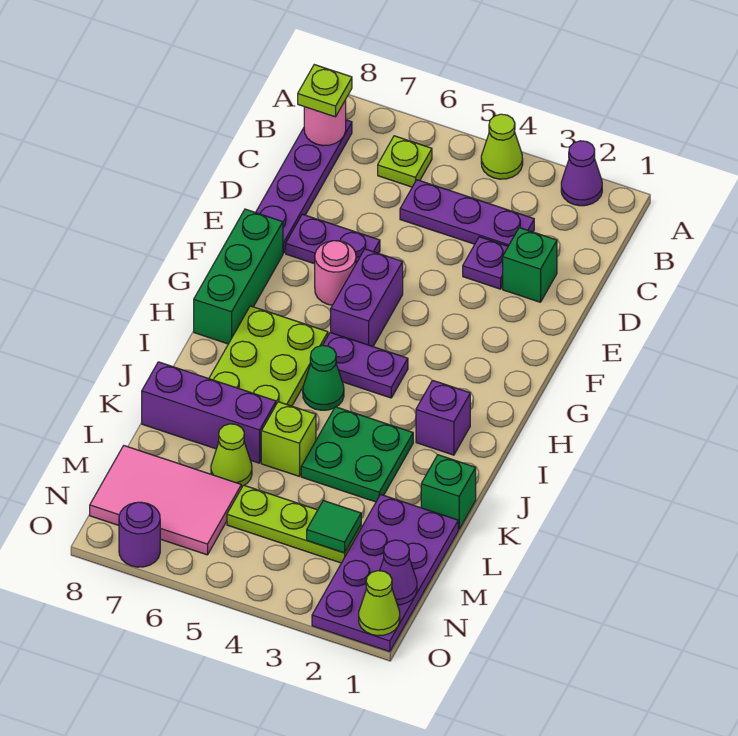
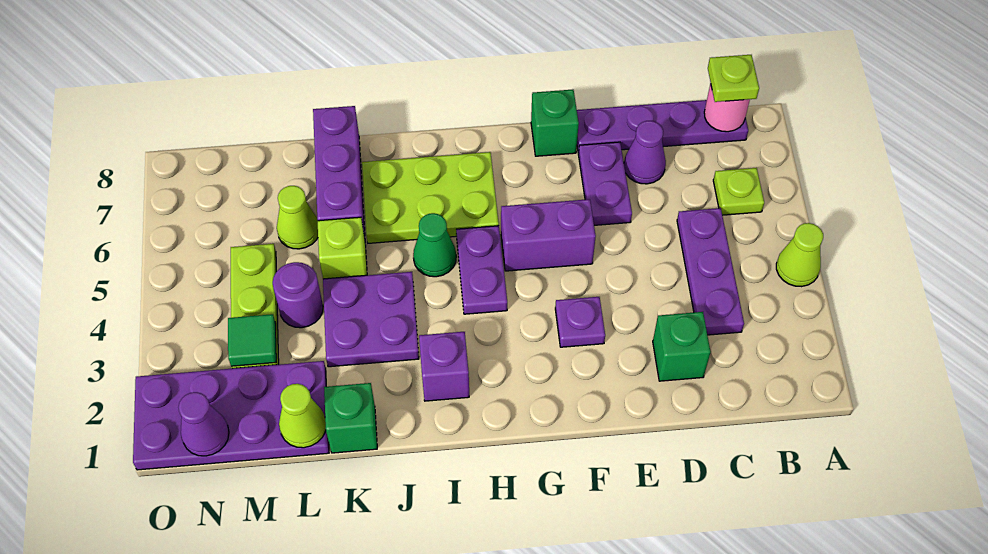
purple cone A2 level 1 -> purple cone D7 level 1
purple plate D3 level 1 -> purple plate F3 level 1
pink round brick F6 level 1 -> none
green brick F8:H8 level 1 -> green brick F8 level 1
green plate J3:K4 level 1 -> purple plate J3:K4 level 1
pink tile M6:N8 level 1 -> none
lime cone O1 level 2 -> lime cone L1 level 2
purple round brick O7 level 1 -> purple round brick L4 level 1

